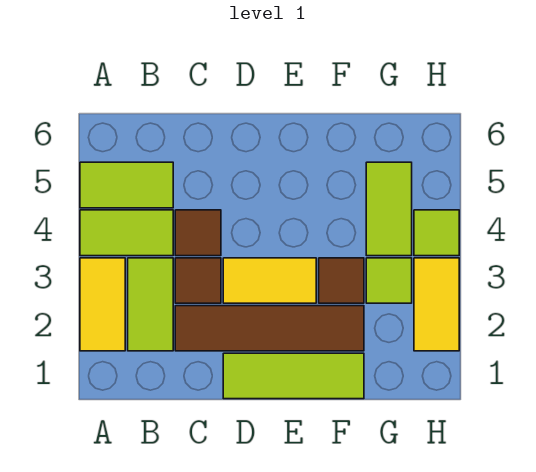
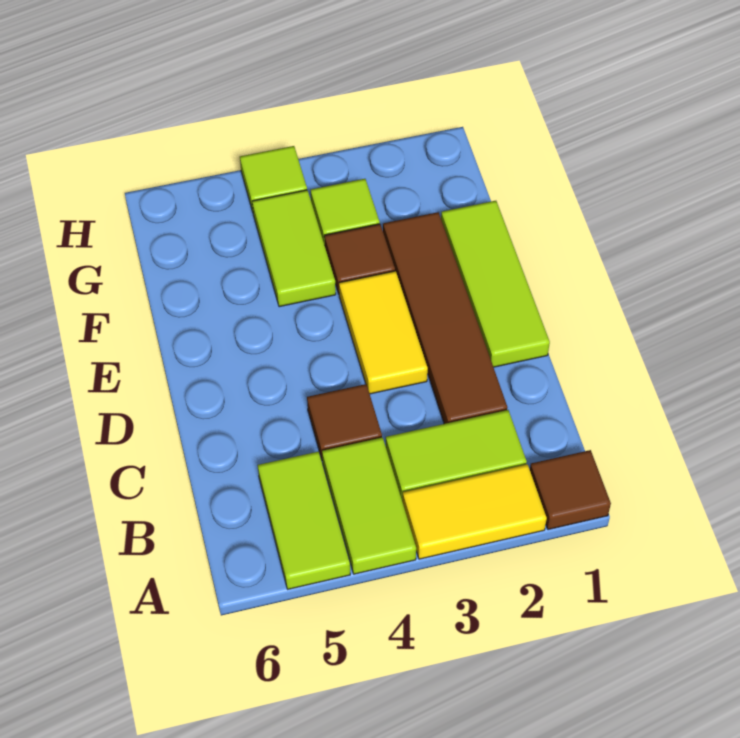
brown tile C3 level 1 -> brown tile A1 level 1
lime tile G4:G5 level 1 -> lime tile F4:G4 level 1
yellow tile H2:H3 level 1 -> none

